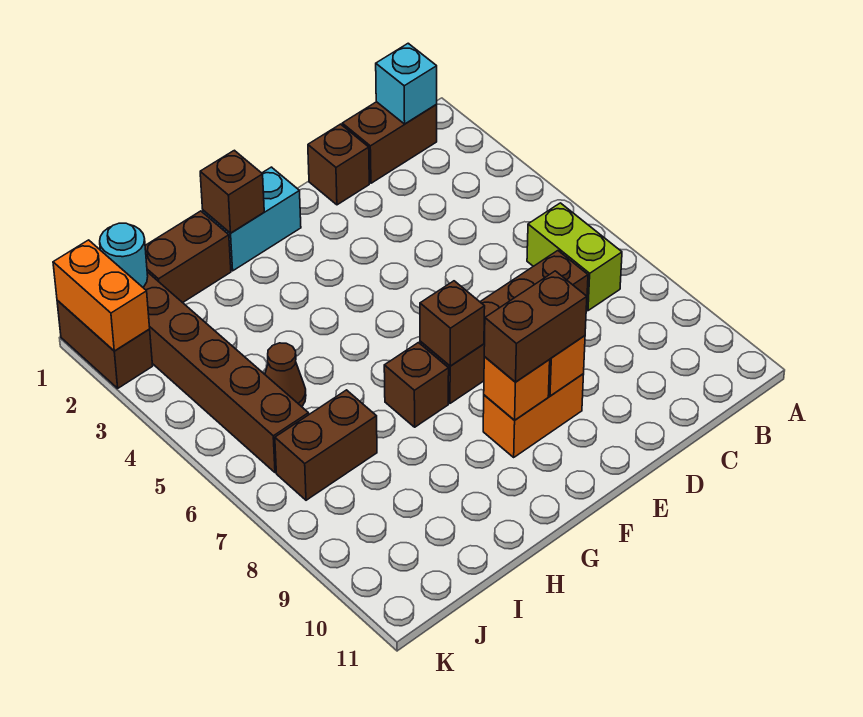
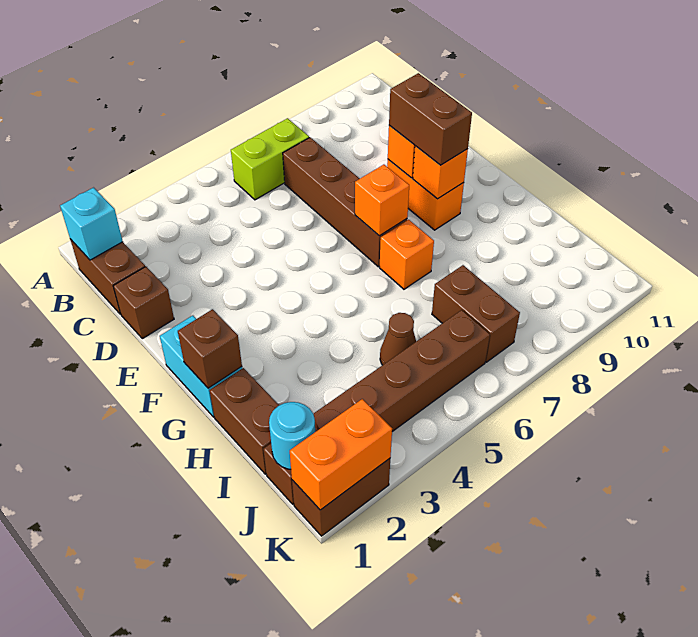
brown brick F7 level 2 -> orange brick F7 level 2
brown brick G7 level 1 -> orange brick G7 level 1

